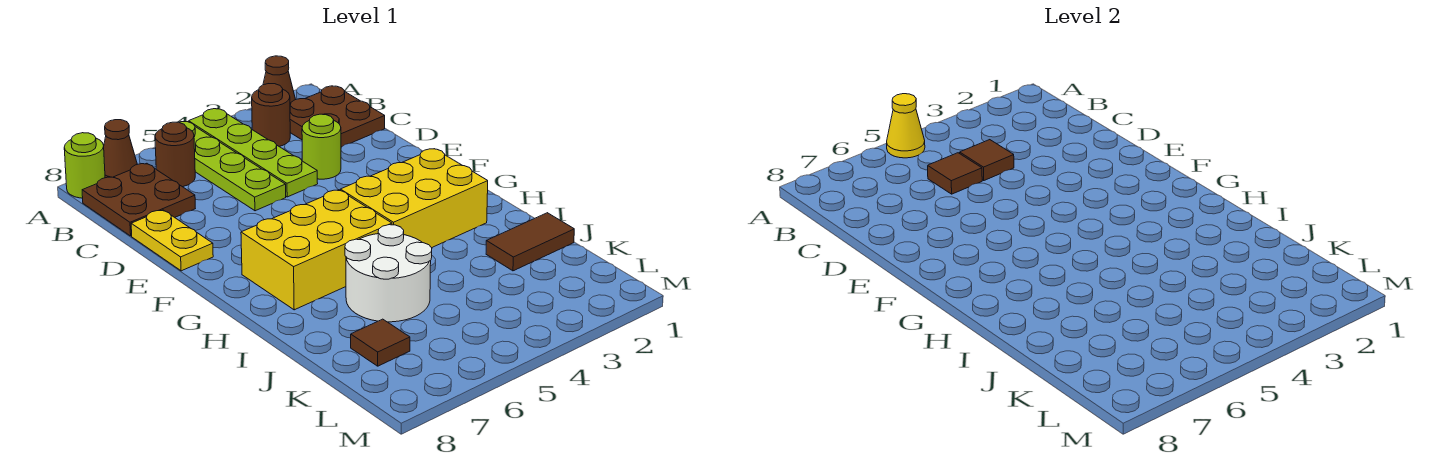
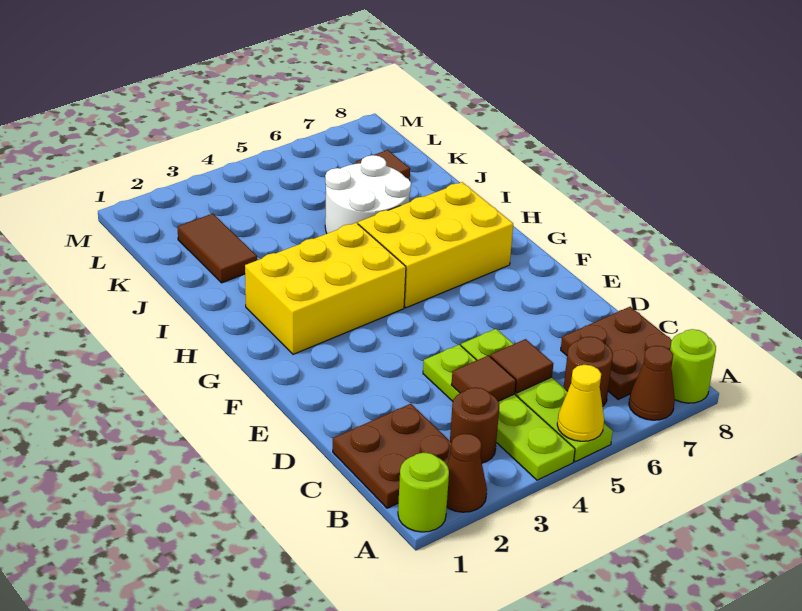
lime round brick D3 level 1 -> lime round brick A1 level 1
yellow plate D8:E8 level 1 -> none
brown tile J1:J2 level 1 -> brown tile J2:K2 level 1

